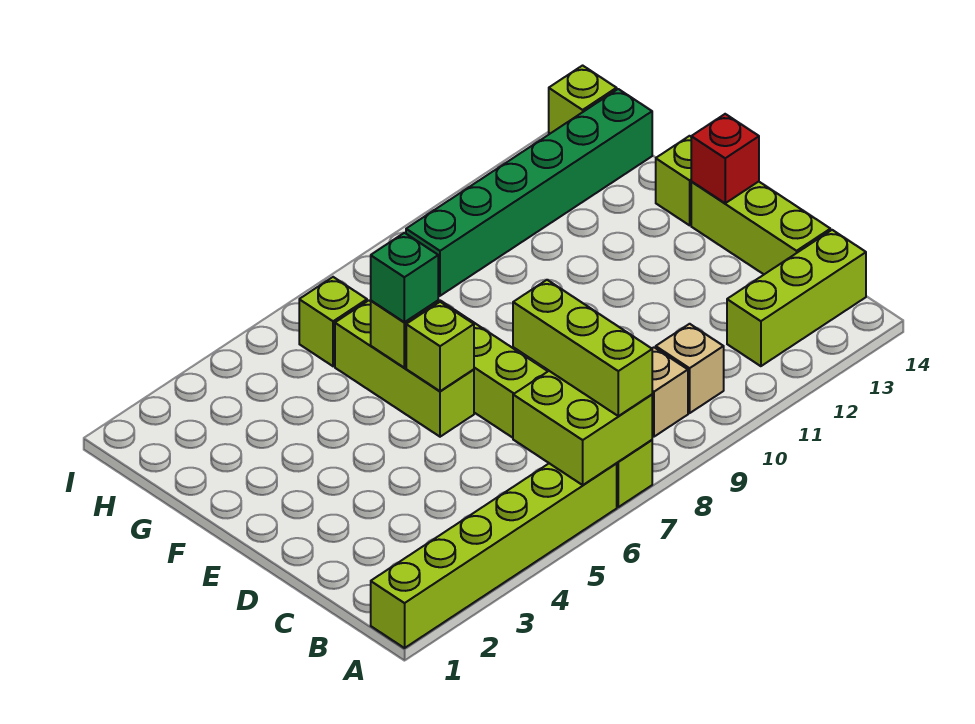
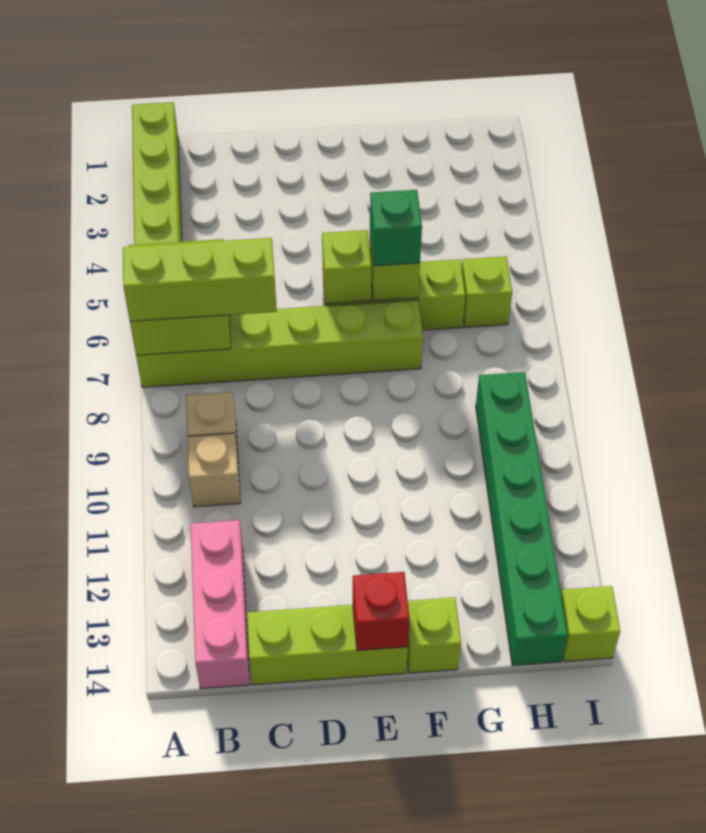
lime brick B12:B14 level 1 -> pink brick B12:B14 level 1

